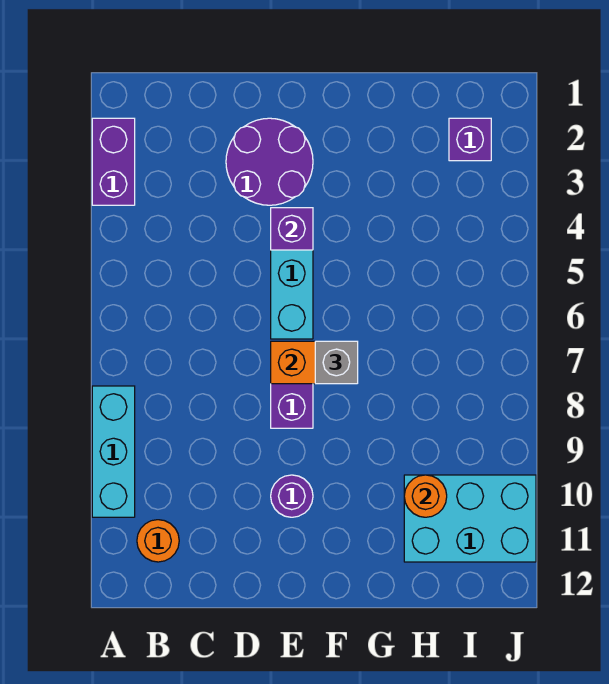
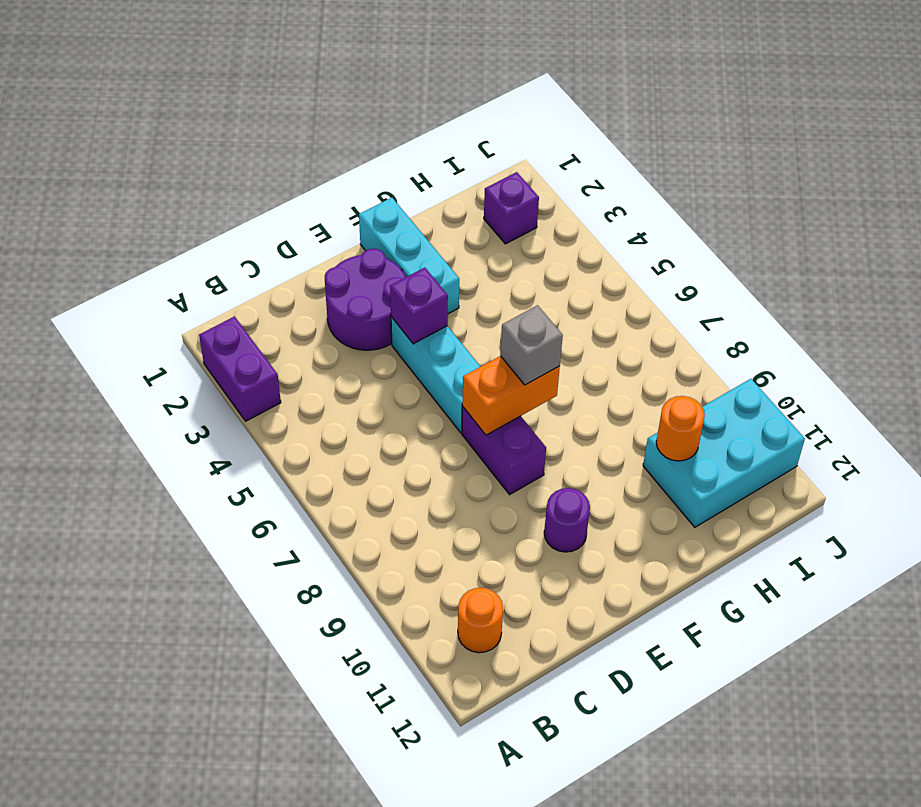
cyan brick A8:A10 level 1 -> cyan brick F1:F3 level 1

